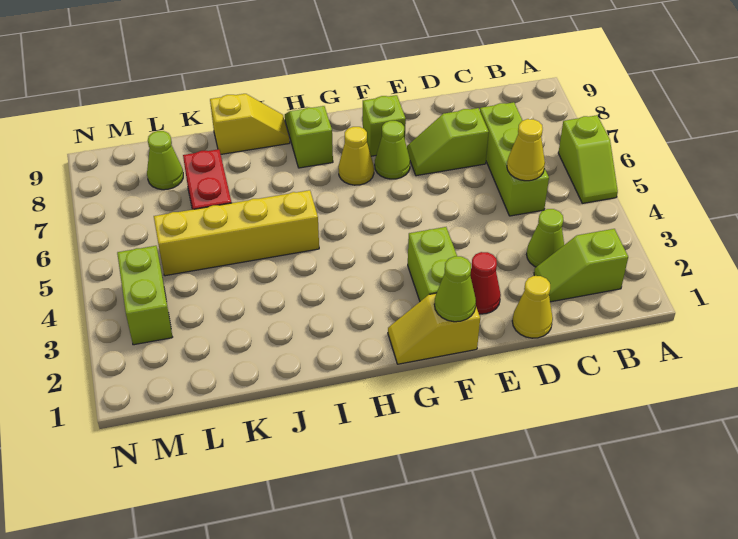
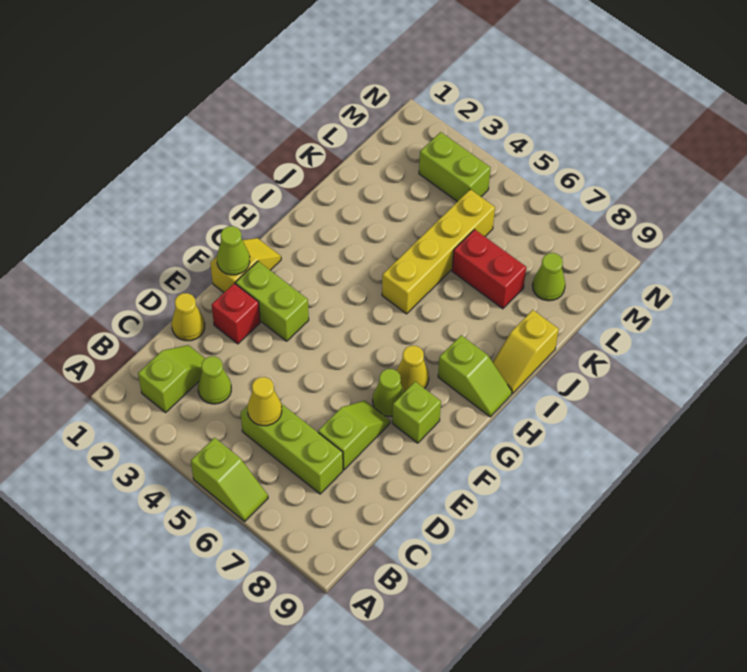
lime slope A5:A6 level 1 top 6 -> lime slope A5:A6 level 1 top 5
red cone E2 level 1 -> red brick E2 level 1

